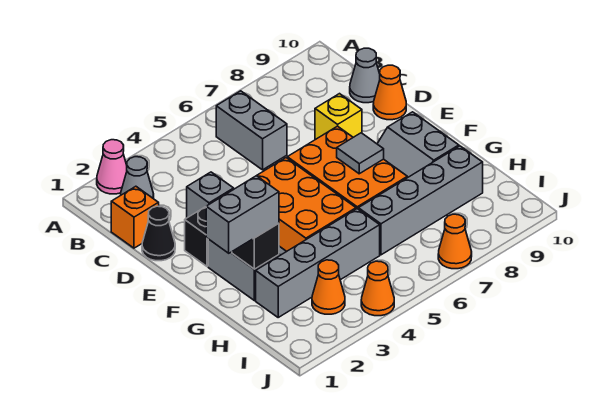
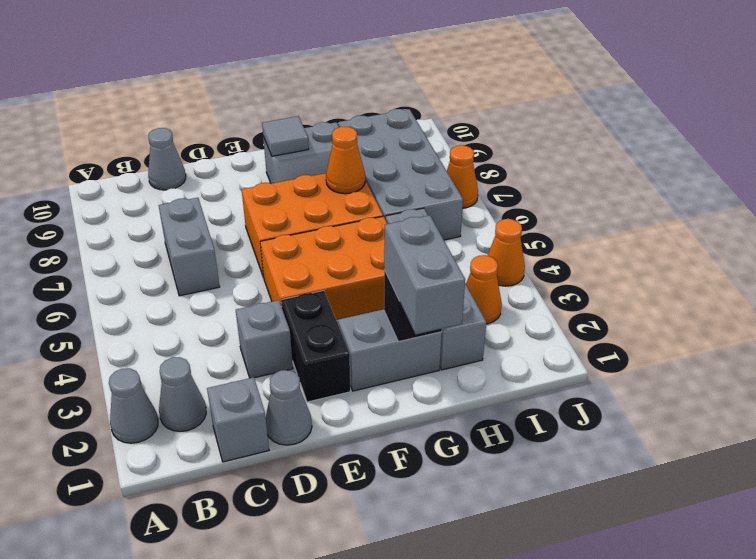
pink cone A2 level 1 -> grey cone A2 level 1
grey brick B6:C6 level 1 -> grey brick C6:C7 level 1
orange brick C1 level 1 -> grey brick C1 level 1
black cone D1 level 1 -> grey cone D1 level 1
yellow brick D8 level 1 -> none
orange cone D10 level 1 -> orange cone G7 level 2
grey tile F7 level 2 -> grey tile F9 level 2
grey brick H6:H9 level 1 -> grey brick H6:I9 level 1

